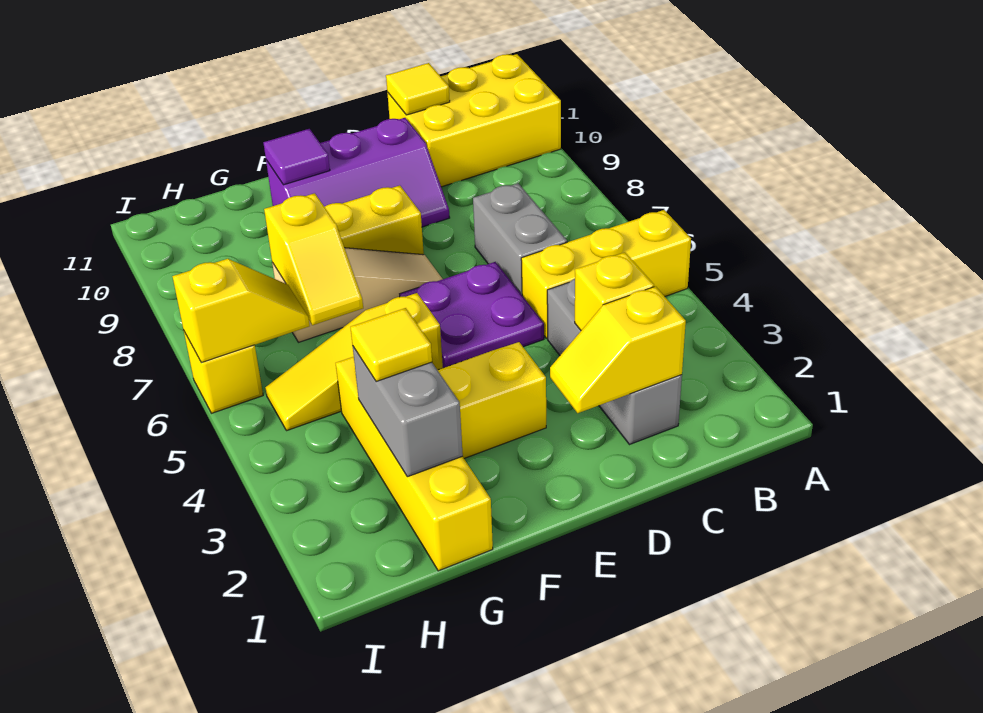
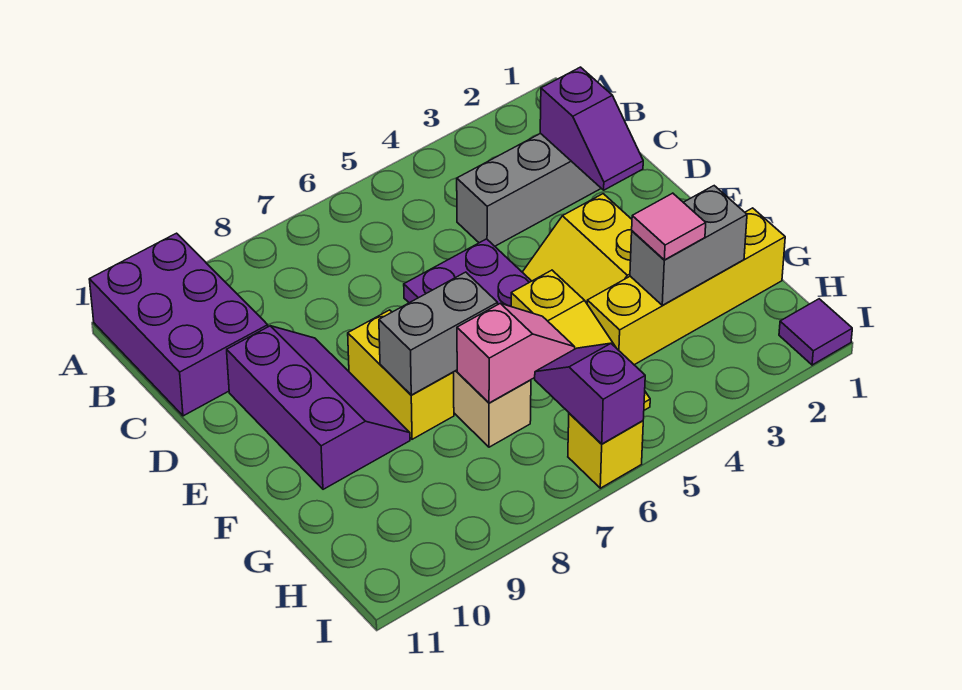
yellow brick A5:C5 level 1 -> none
yellow brick A10:C11 level 1 -> purple brick A10:C11 level 1
yellow slope C2:D2 level 2 top C -> purple slope C2:D2 level 2 top C
yellow brick C3 level 2 -> none
grey brick C6:C7 level 1 -> grey brick F7:F8 level 2
yellow tile C11 level 2 -> none
purple tile F10 level 2 -> purple tile I1 level 1
yellow tile G3 level 3 -> pink tile G3 level 3
yellow slope G6:G7 level 2 top 7 -> pink slope G6:G7 level 2 top 7
yellow slope H6:I6 level 2 top I -> purple slope H6:I6 level 2 top I

